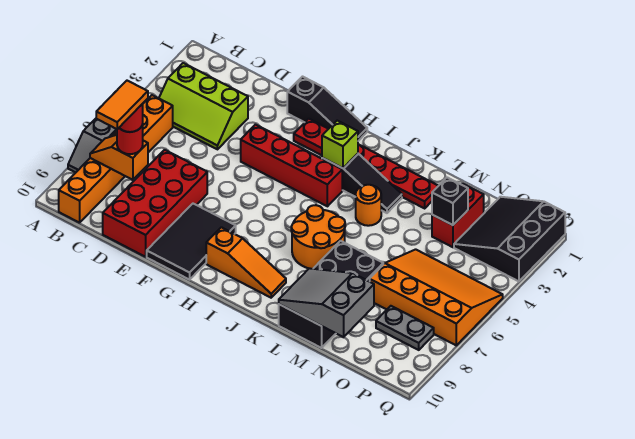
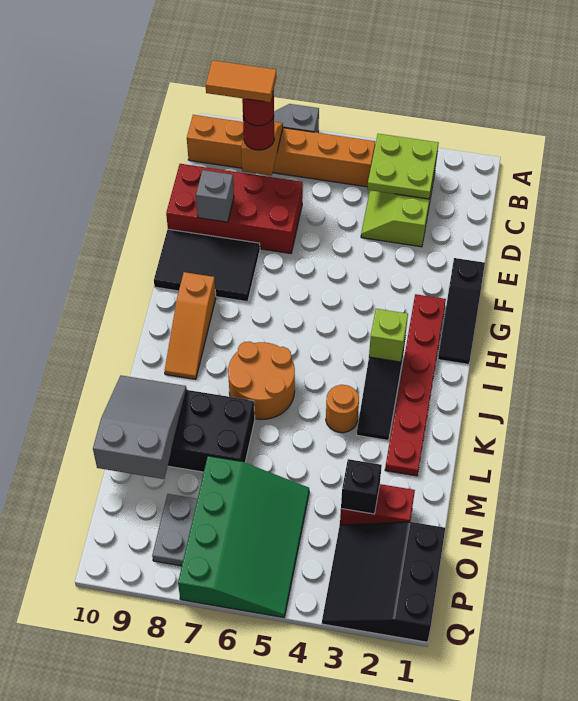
none -> lime plate B3:C4 level 2
none -> grey brick E9 level 2
red brick F4:I4 level 1 -> none
orange slope N5:Q7 level 1 top 7 -> green slope N5:Q7 level 1 top 7
black slope O1:Q3 level 1 top Q -> black slope O1:Q3 level 1 top 1

